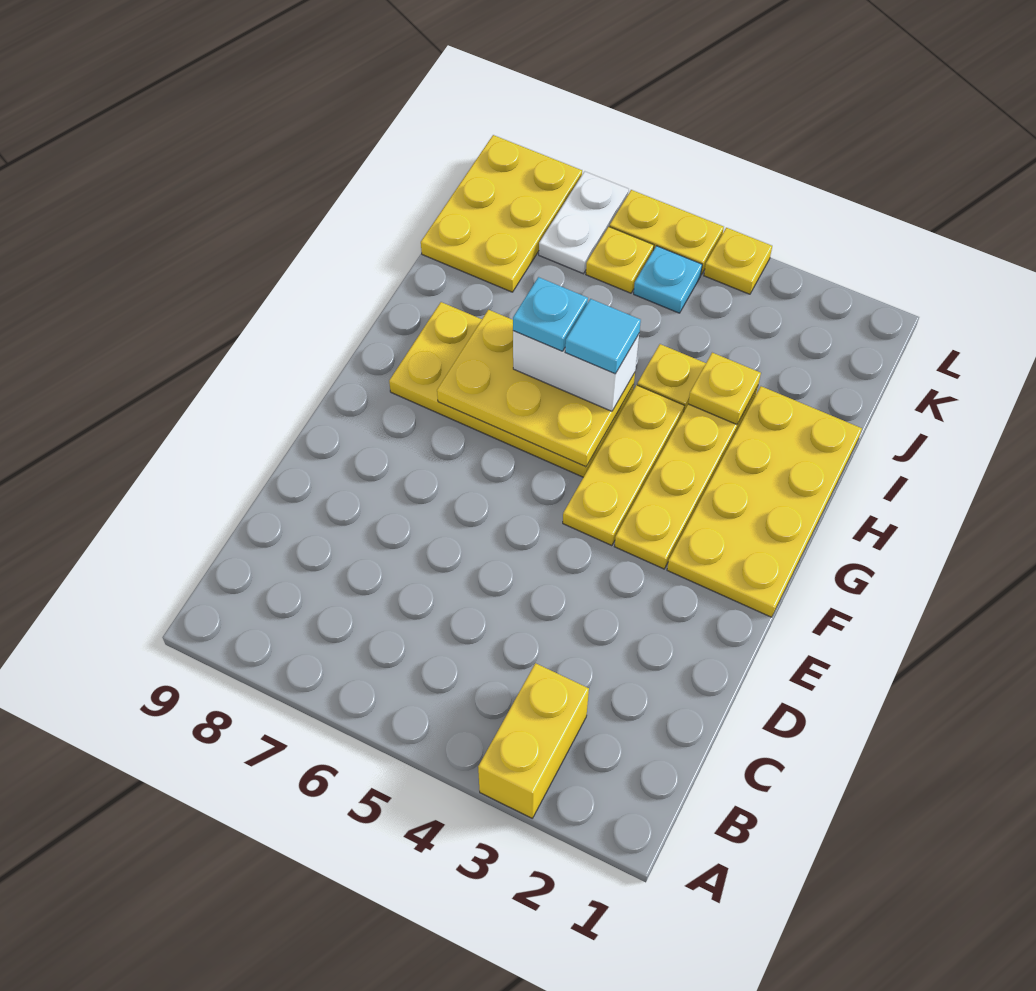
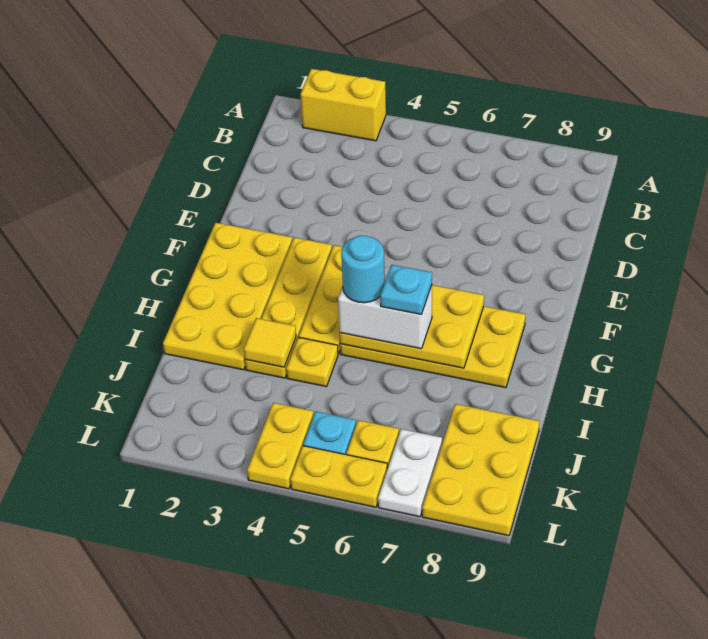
yellow brick A3:B3 level 1 -> yellow brick A2:A3 level 1
cyan tile H5 level 4 -> cyan round brick H5 level 4
yellow plate I3 level 2 -> yellow tile I3 level 2
yellow plate L4 level 1 -> yellow plate K4:L4 level 1

